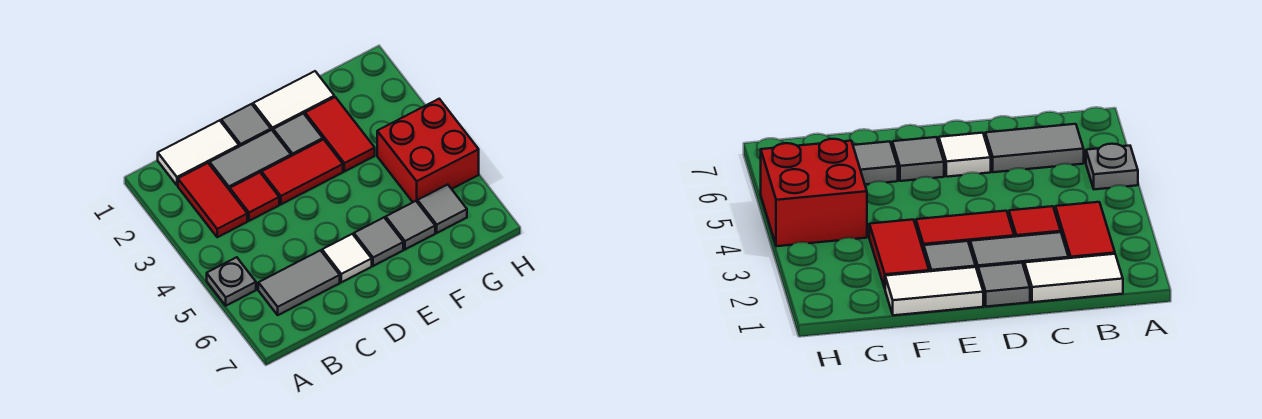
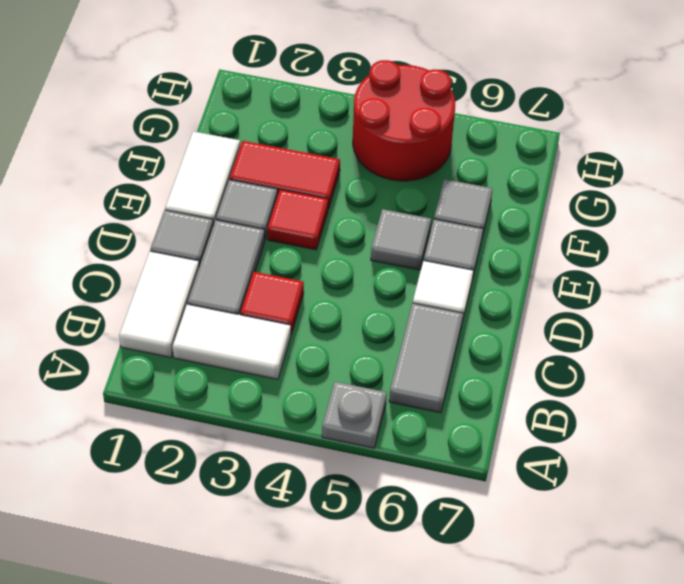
red tile B2:B3 level 1 -> white tile B2:B3 level 1
red tile D3:E3 level 1 -> red tile E3 level 1
red brick G4:H5 level 1 -> red round brick G4:H5 level 1
grey tile G6 level 1 -> grey tile E5 level 1

